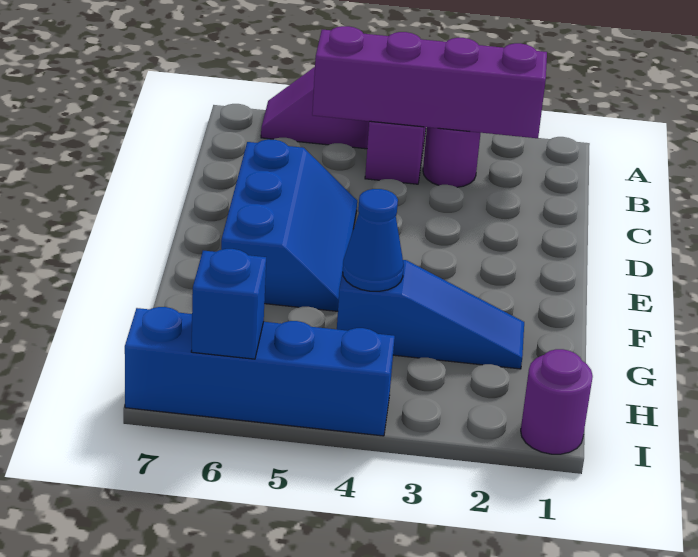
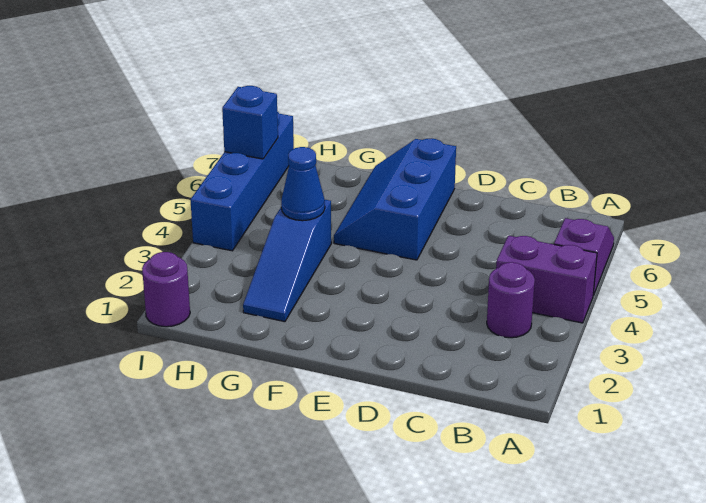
purple brick B2:B5 level 2 -> none
blue slope D5:F6 level 1 top 6 -> blue slope E5:F7 level 1 top E

